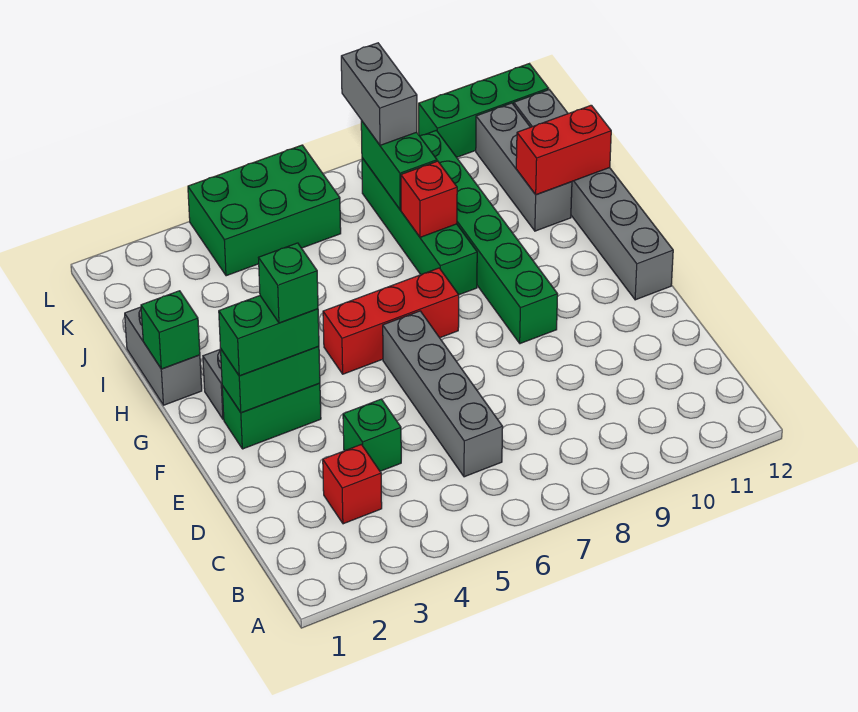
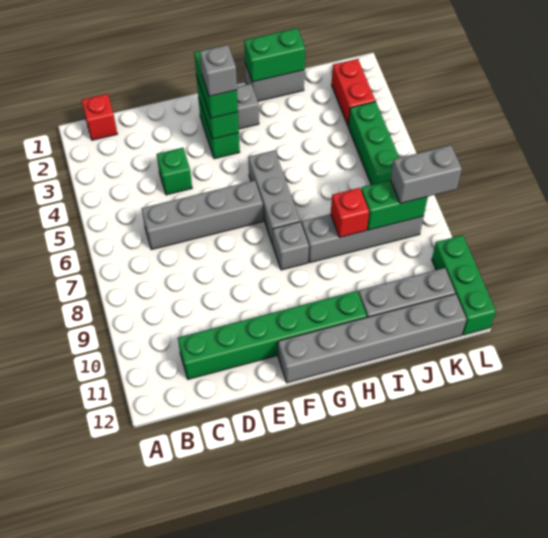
red brick C3 level 1 -> red brick B1 level 1
green brick F3 level 4 -> grey brick F3 level 4
green brick F9:K9 level 1 -> green brick C11:H11 level 1
red brick G5:G7 level 1 -> grey brick G5:G7 level 1
none -> grey brick G8 level 1
green brick H1 level 2 -> green brick H1:I1 level 2
green brick H8:K8 level 1 -> grey brick H8:K8 level 1
red brick I11:I12 level 2 -> red brick K2:K3 level 1
green brick K4:L6 level 1 -> green brick K4:K6 level 1

